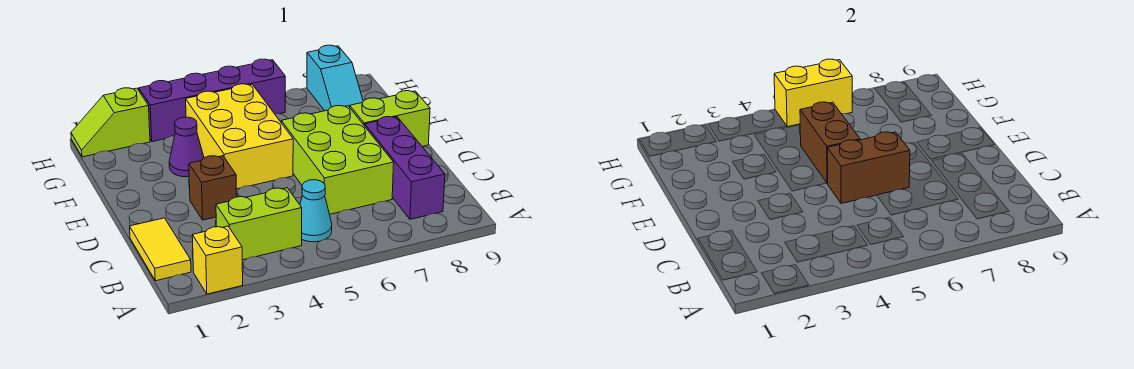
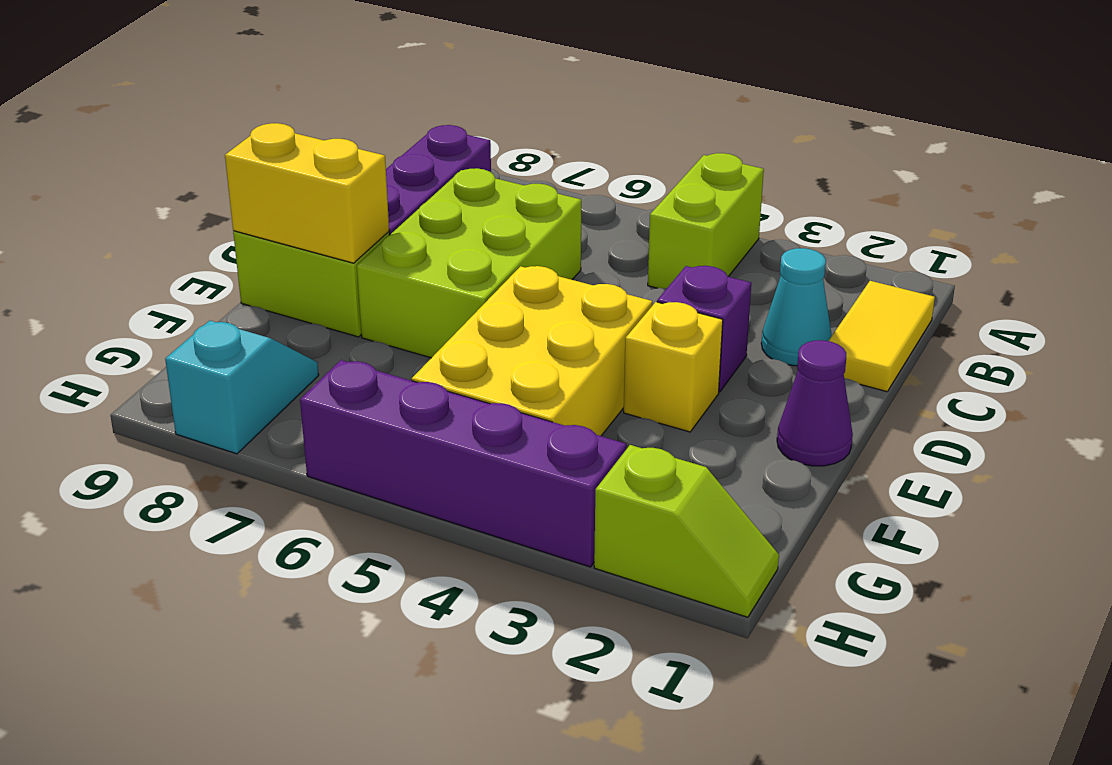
yellow brick A2 level 1 -> yellow brick E3 level 1
lime brick B3:B4 level 1 -> lime brick A4:B4 level 1
cyan cone B5 level 1 -> cyan cone C2 level 1
brown brick D3 level 1 -> purple brick D3 level 1
brown brick D5:D6 level 2 -> none
brown brick E5:F5 level 2 -> none
purple cone F3 level 1 -> purple cone E1 level 1
yellow brick H5:H6 level 2 -> yellow brick E8:E9 level 2

